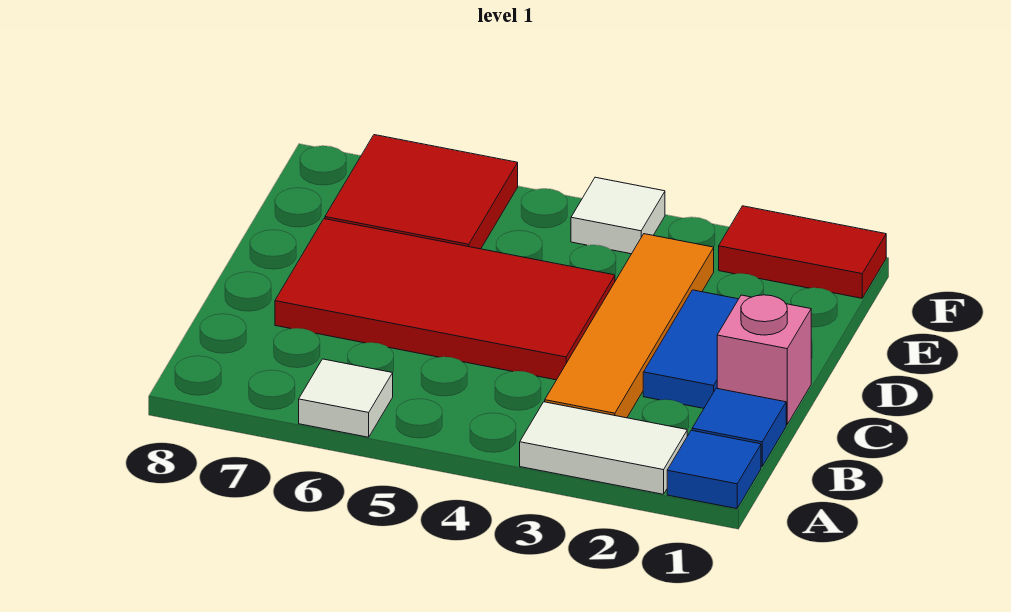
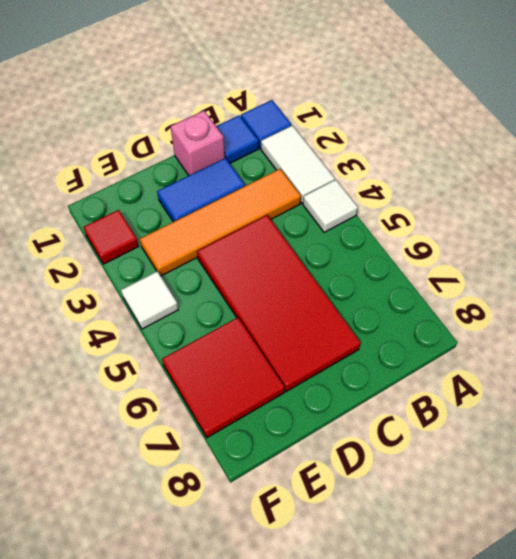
white tile A6 level 1 -> white tile A4 level 1
red tile F1:F2 level 1 -> red tile F2 level 1

